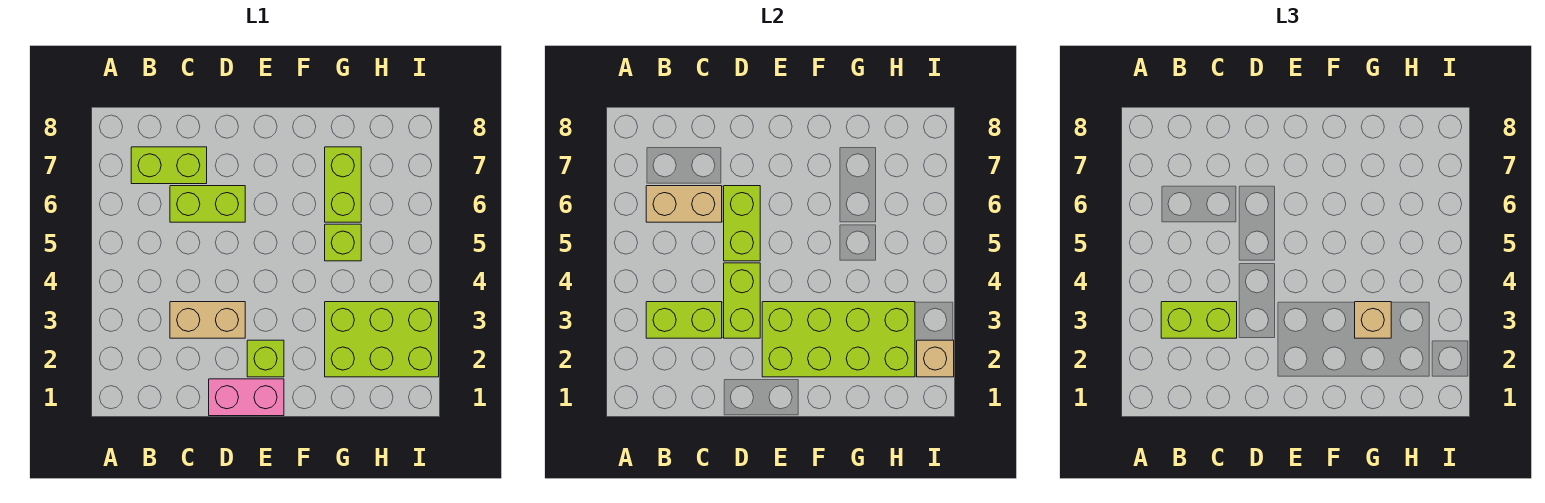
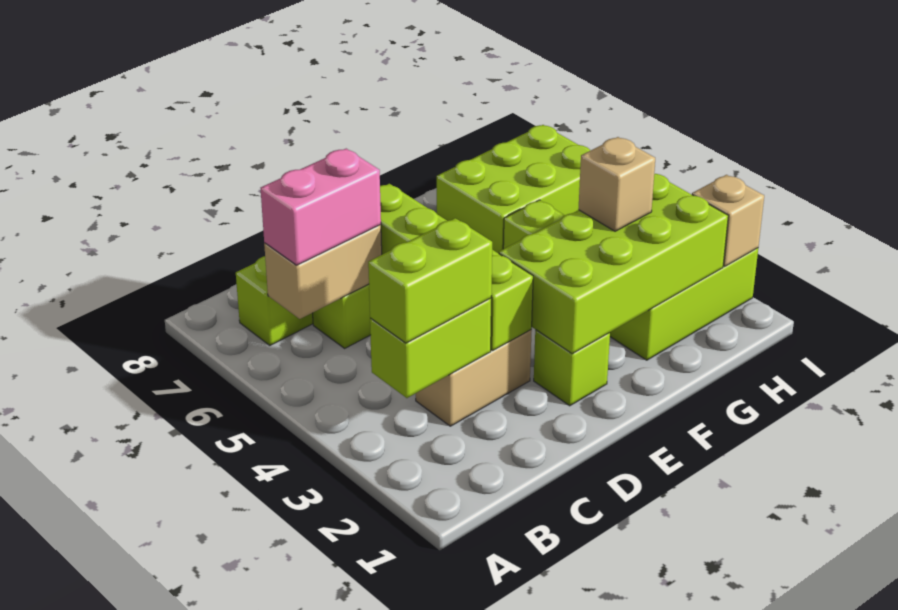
pink brick D1:E1 level 1 -> pink brick B6:C6 level 3
lime brick G6:G7 level 1 -> lime brick G6:I7 level 1

